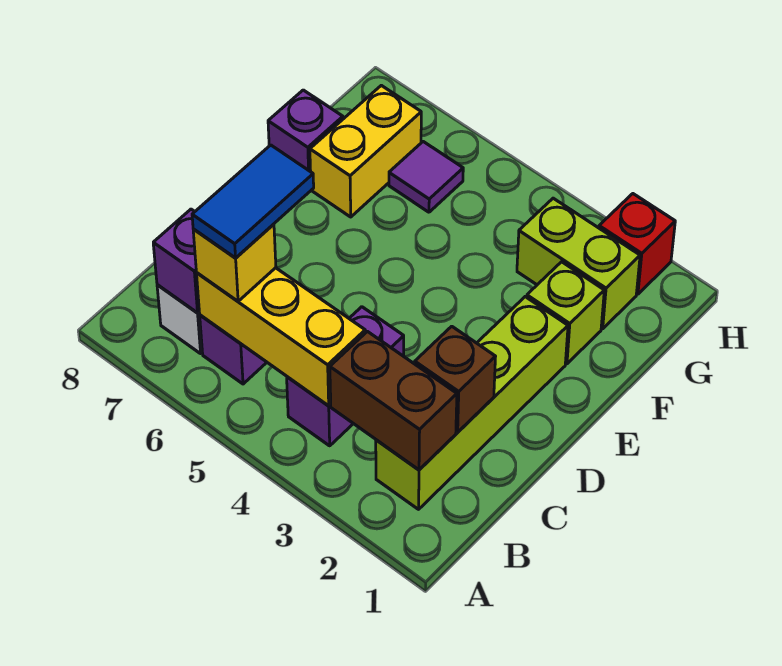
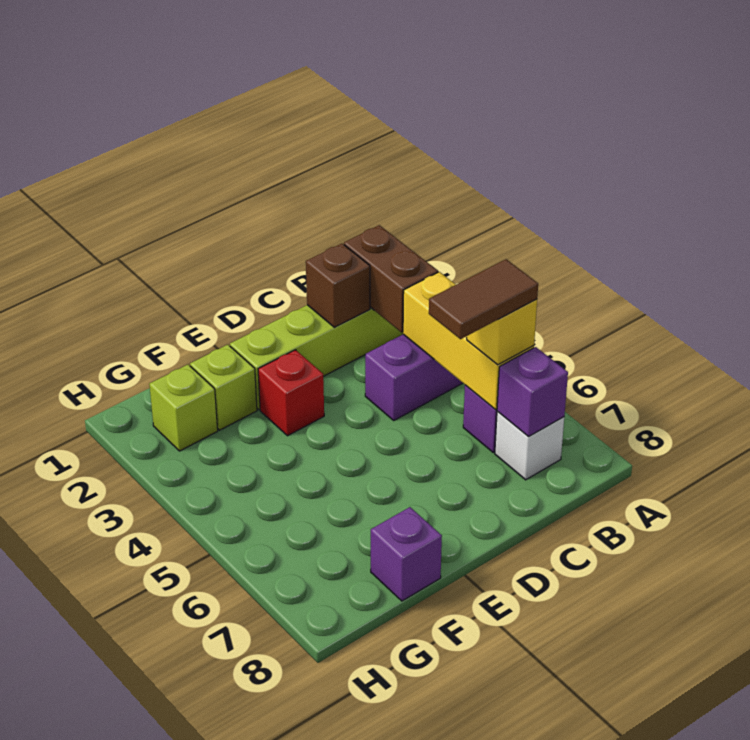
blue tile B6:C6 level 4 -> brown tile B6:C6 level 4
yellow brick F7:G7 level 1 -> none
lime brick G2:G3 level 1 -> lime brick G2 level 1
purple tile G6 level 1 -> none
red brick H2 level 1 -> red brick E3 level 1

